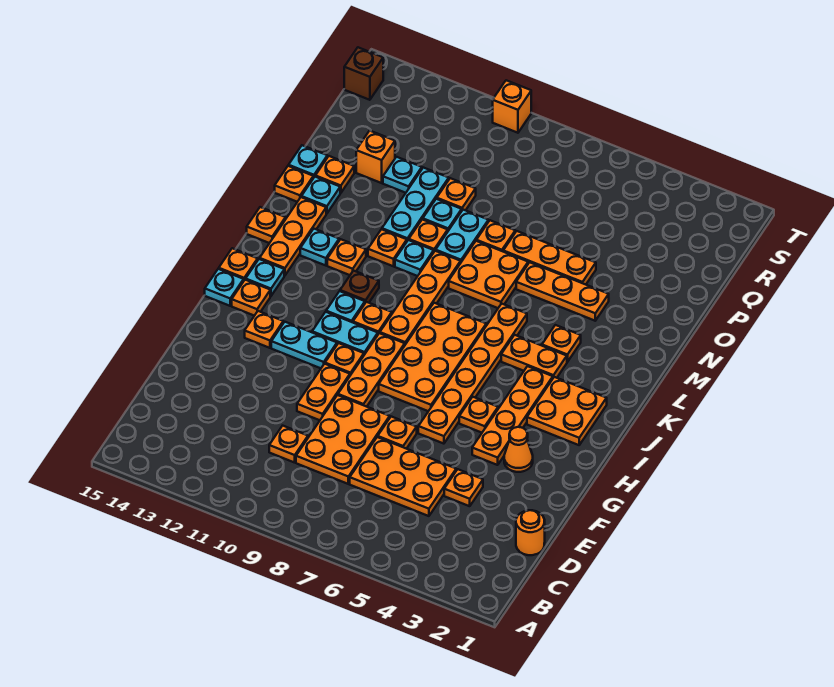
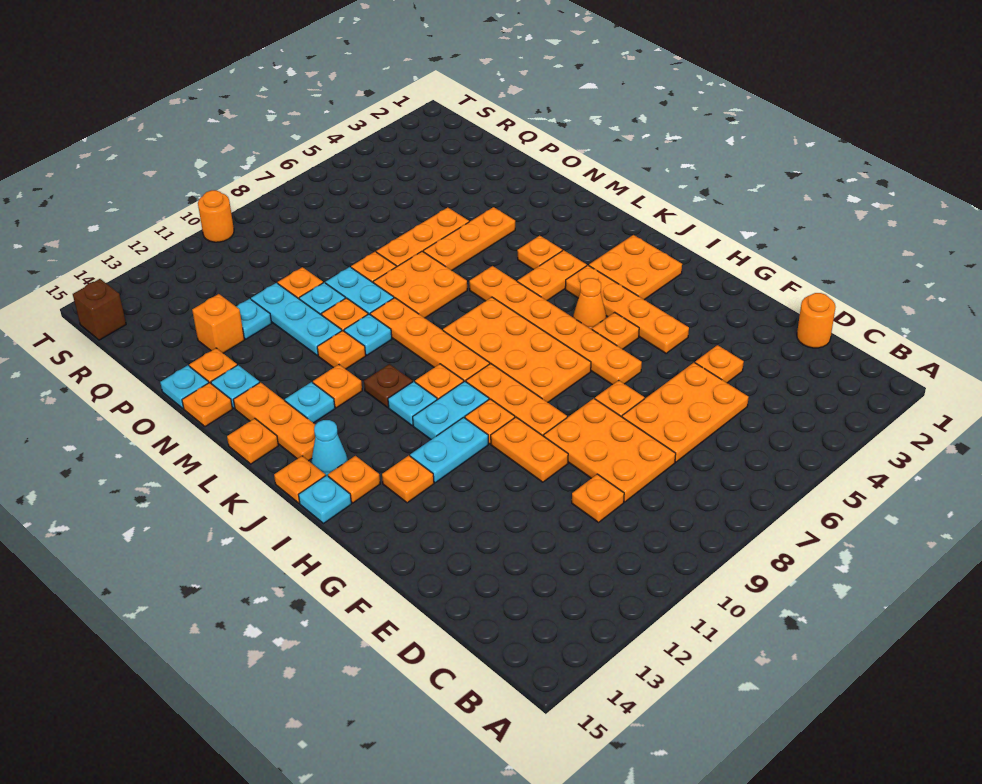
orange cone G3 level 1 -> orange cone I5 level 1
cyan plate J14 level 1 -> cyan cone J14 level 1
orange brick T10 level 1 -> orange round brick T10 level 1

